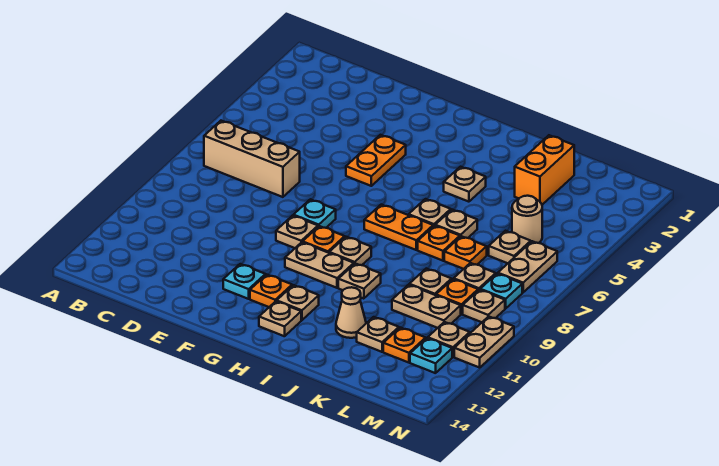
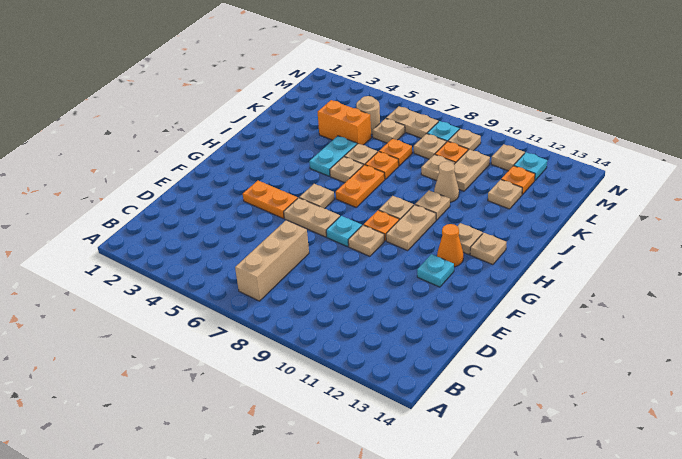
orange plate G12 level 1 -> orange cone G12 level 1
tan plate I4 level 1 -> tan plate G6 level 1
none -> cyan plate I5:J5 level 1
tan cone J12 level 1 -> tan cone J10 level 1
orange brick K2:K3 level 1 -> orange brick K4:K5 level 1
tan plate N10:N11 level 1 -> tan plate F6:F7 level 1

